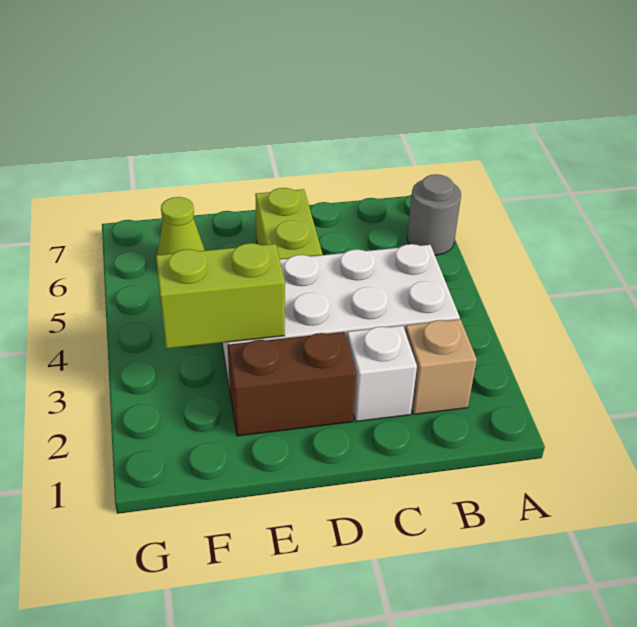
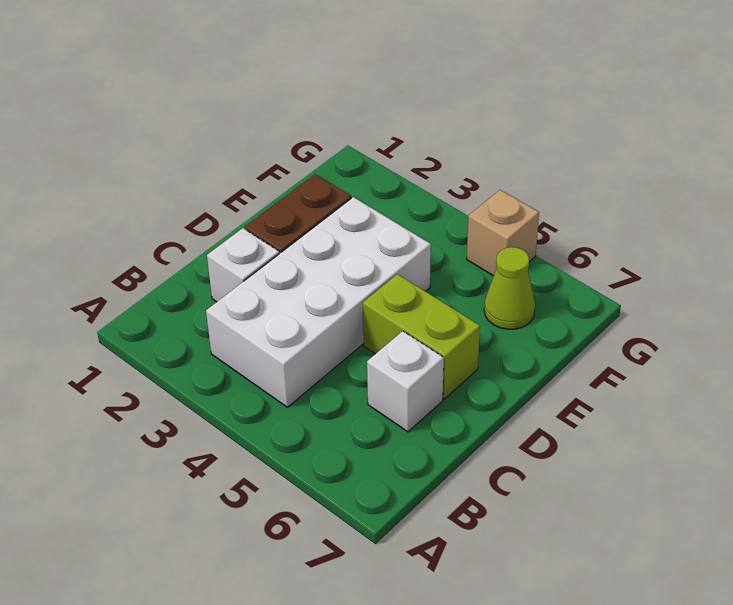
grey round brick A6 level 1 -> none
tan brick B2 level 1 -> tan brick G5 level 1
none -> white brick C6 level 1
lime brick E3:F3 level 2 -> none

